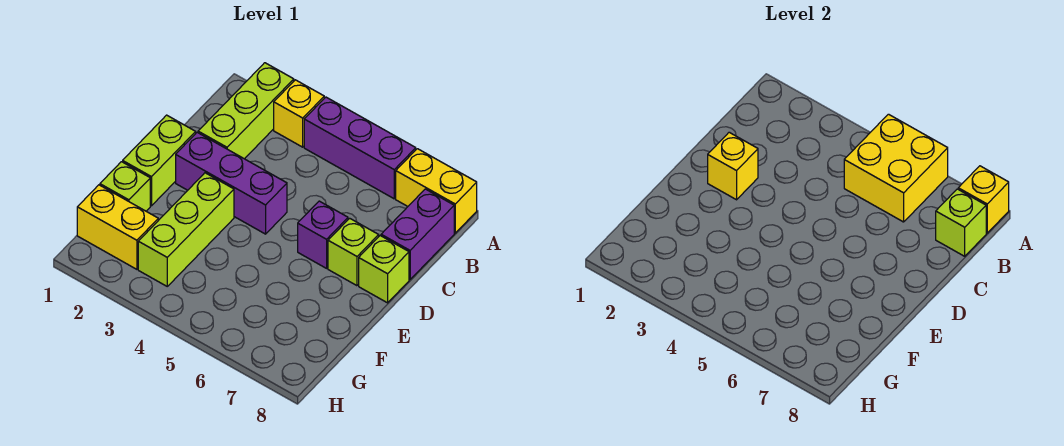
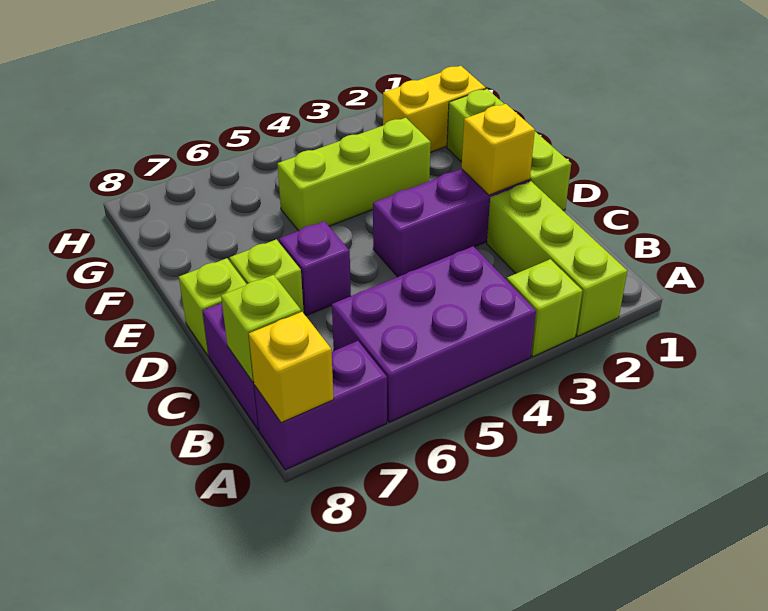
yellow brick A3 level 1 -> lime brick A3 level 1
purple brick A4:A6 level 1 -> purple brick A4:B6 level 1
yellow brick A5:B6 level 2 -> none
yellow brick A7:A8 level 1 -> purple brick A7:A8 level 1
lime brick E3:G3 level 1 -> lime brick F3:F5 level 1

